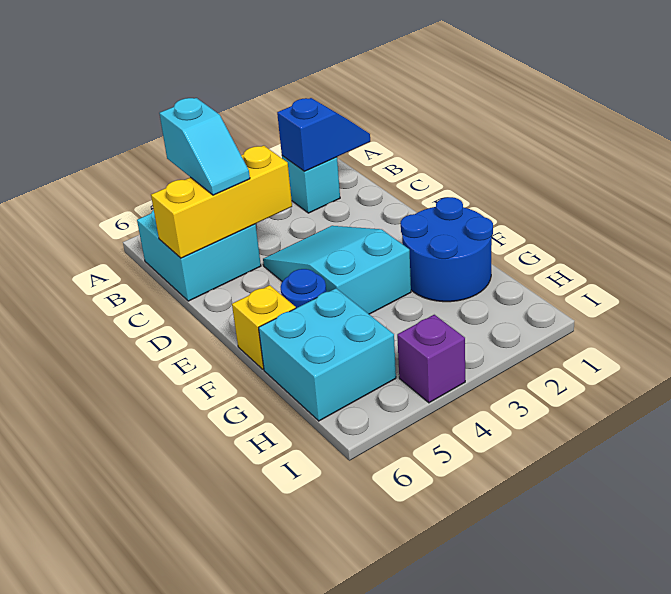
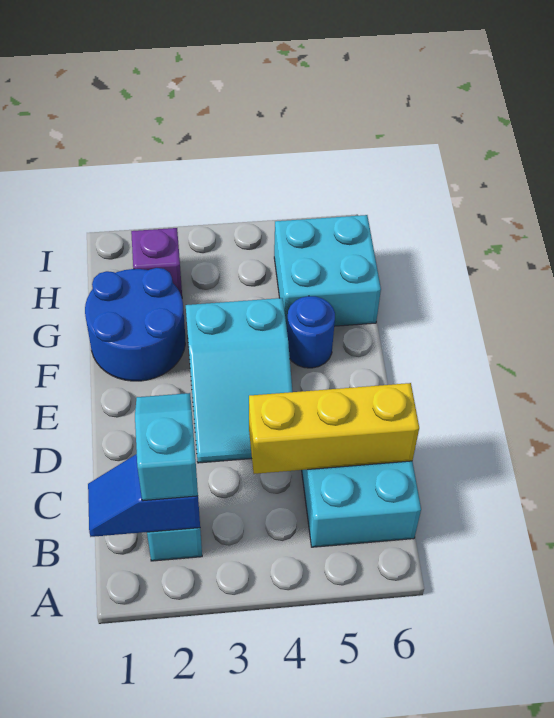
cyan slope B5:C5 level 3 top B -> cyan slope B2:C2 level 3 top B
yellow brick F6 level 1 -> none
purple brick I4 level 1 -> purple brick H2 level 1

